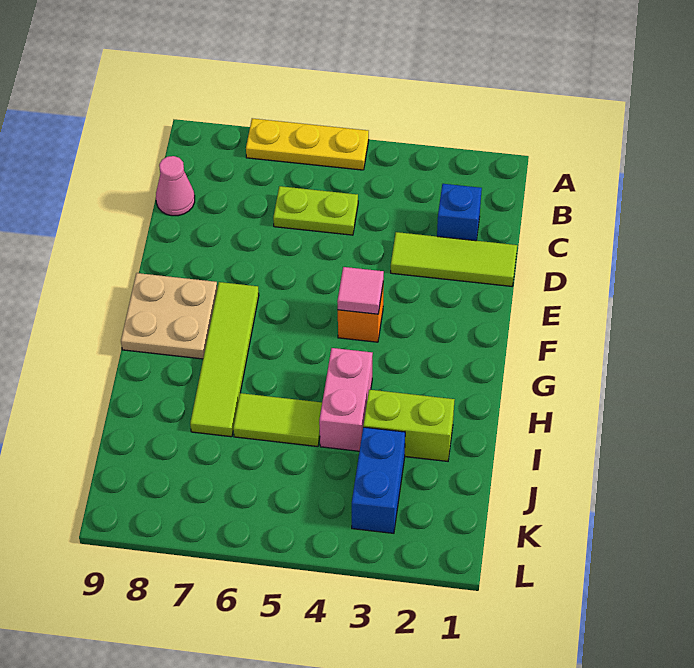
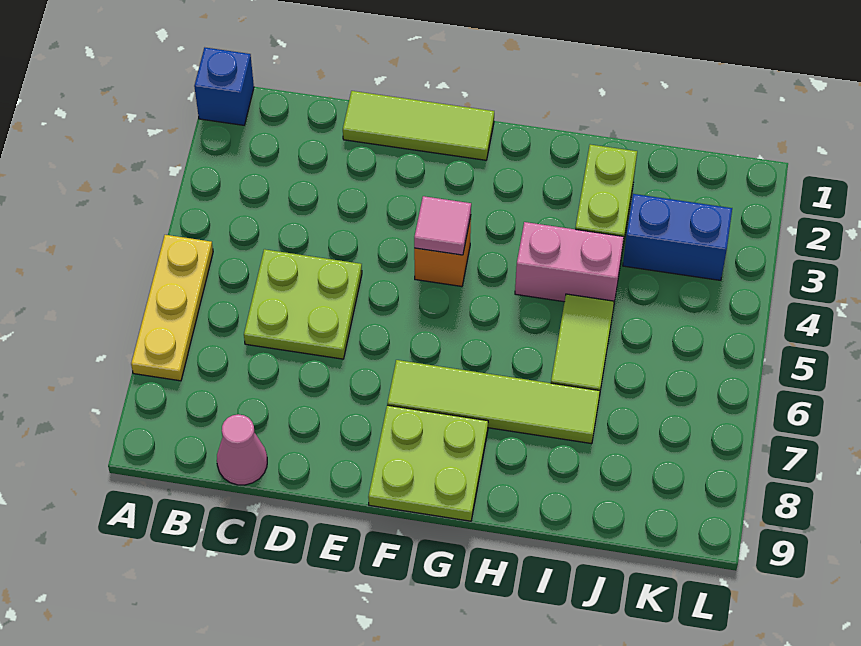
blue brick C2 level 1 -> blue brick A1 level 1
lime plate C5:C6 level 1 -> lime plate C5:D6 level 1
lime tile D1:D3 level 1 -> lime tile D1:F1 level 1
tan plate F8:G9 level 1 -> lime plate F8:G9 level 1

